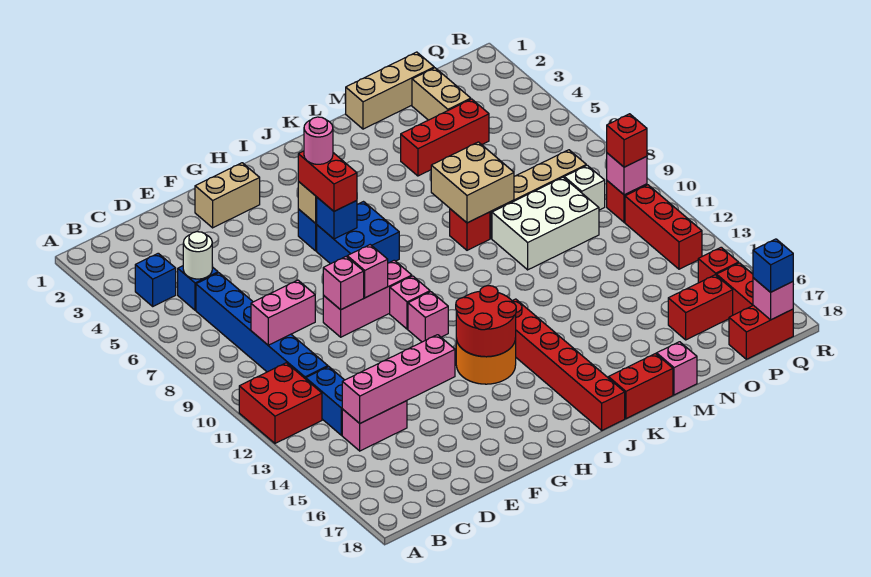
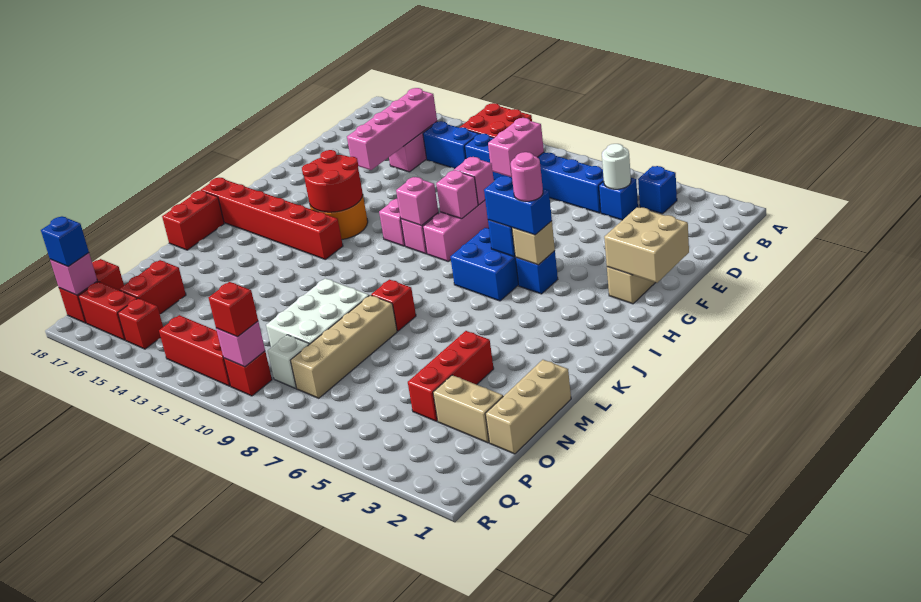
red brick H5:H6 level 3 -> blue brick H5:H6 level 3
tan brick L7:M8 level 2 -> tan brick F1:G2 level 2
pink brick M18 level 1 -> pink brick H10 level 2

